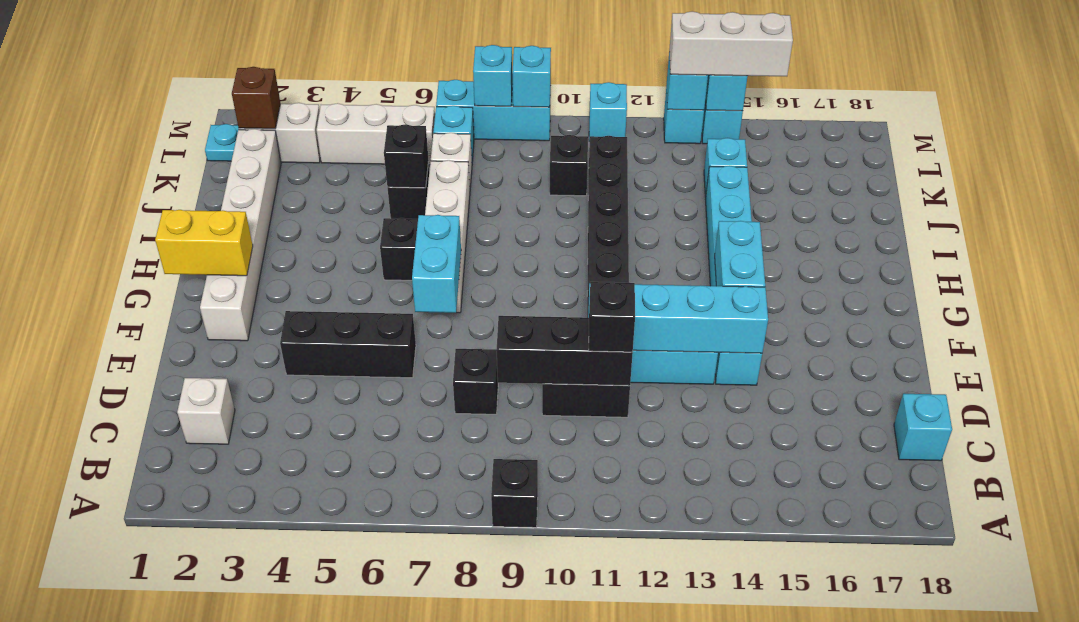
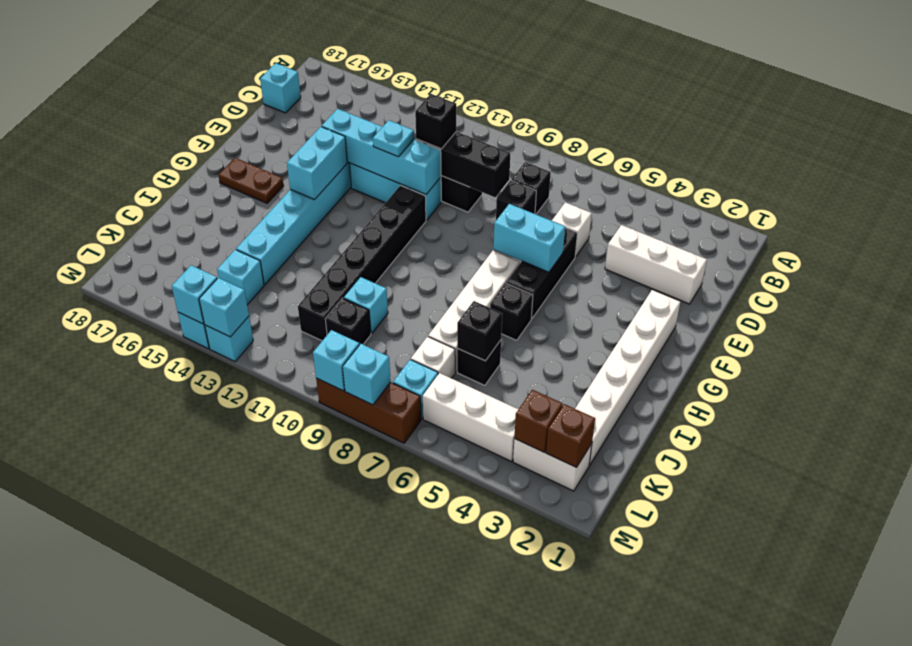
black brick A9 level 1 -> black brick C8 level 1
white brick C2 level 1 -> white brick D6 level 1
black brick E4:E6 level 1 -> black brick E6:G6 level 1
cyan brick F7:G7 level 2 -> cyan brick F6:F7 level 2
yellow brick G1:G2 level 2 -> none
none -> brown plate G16:G17 level 1
cyan plate L1 level 1 -> cyan plate E12 level 3
none -> brown brick L3 level 2
cyan brick M7:M9 level 1 -> brown brick M7:M9 level 1
cyan brick M11 level 1 -> cyan brick J10 level 1
white brick M13:M15 level 3 -> white brick D2:D4 level 1

